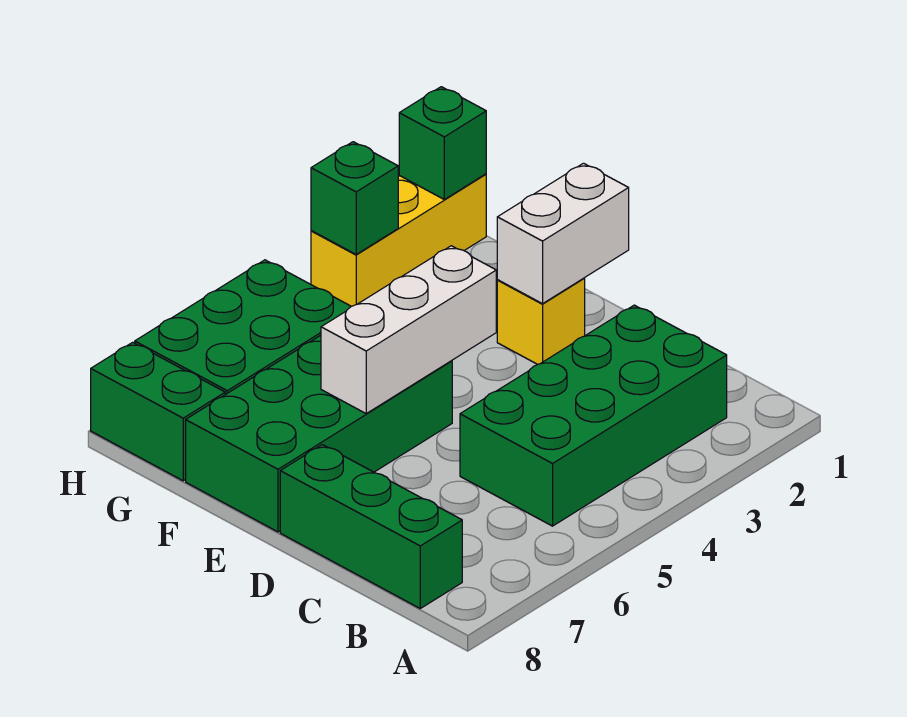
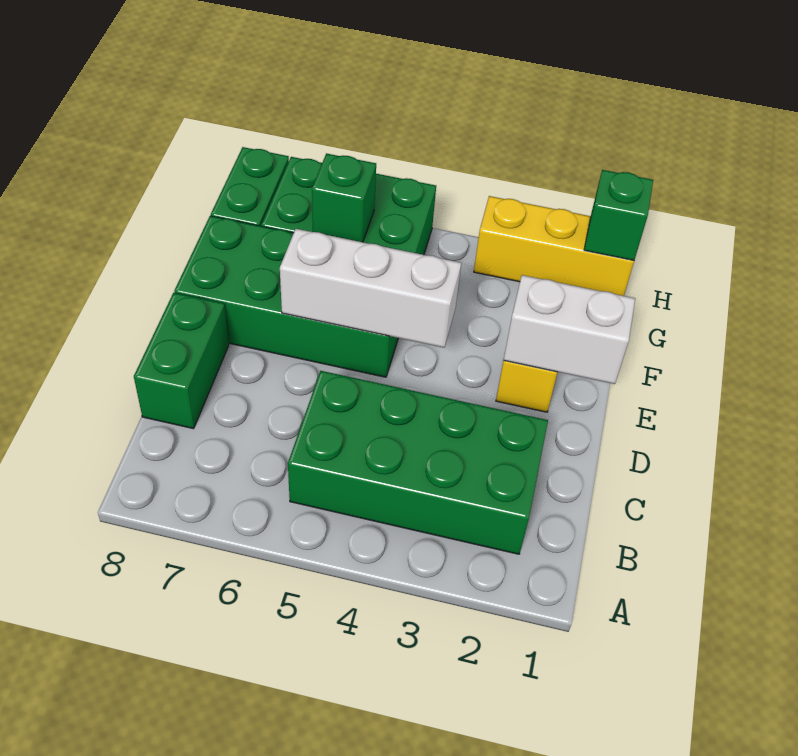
green brick B8:D8 level 1 -> green brick C8:D8 level 1
green brick H3 level 2 -> green brick G6 level 2

